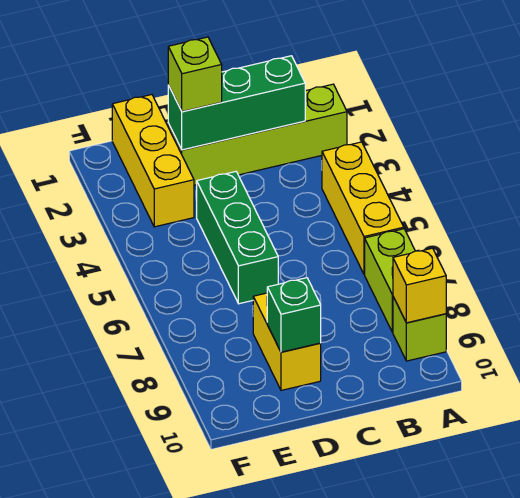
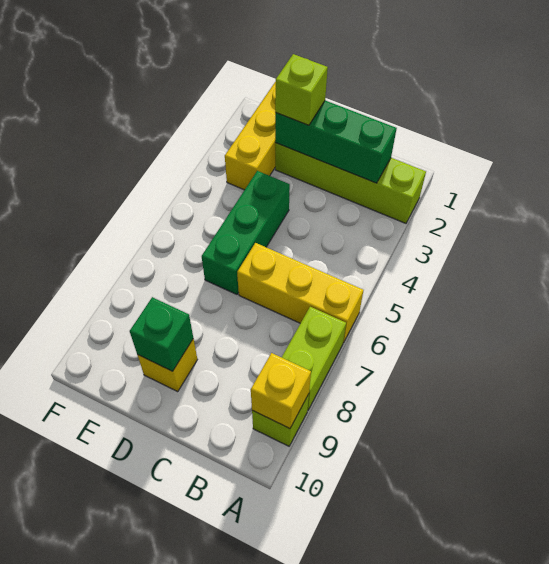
yellow brick A4:A6 level 1 -> yellow brick A6:C6 level 1
yellow brick D8:D9 level 1 -> yellow brick D9 level 1

